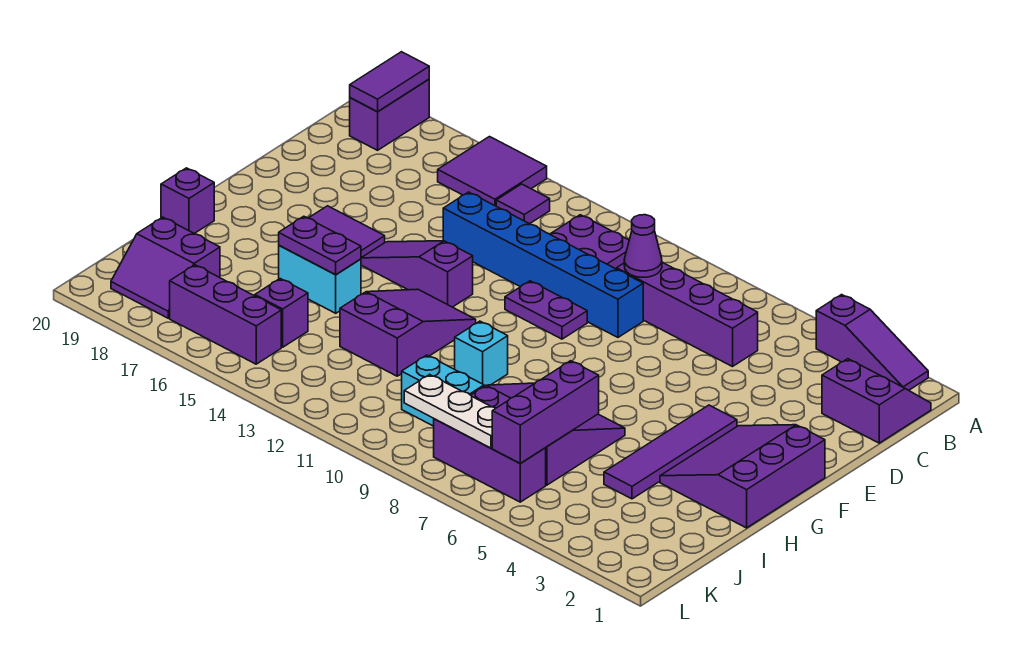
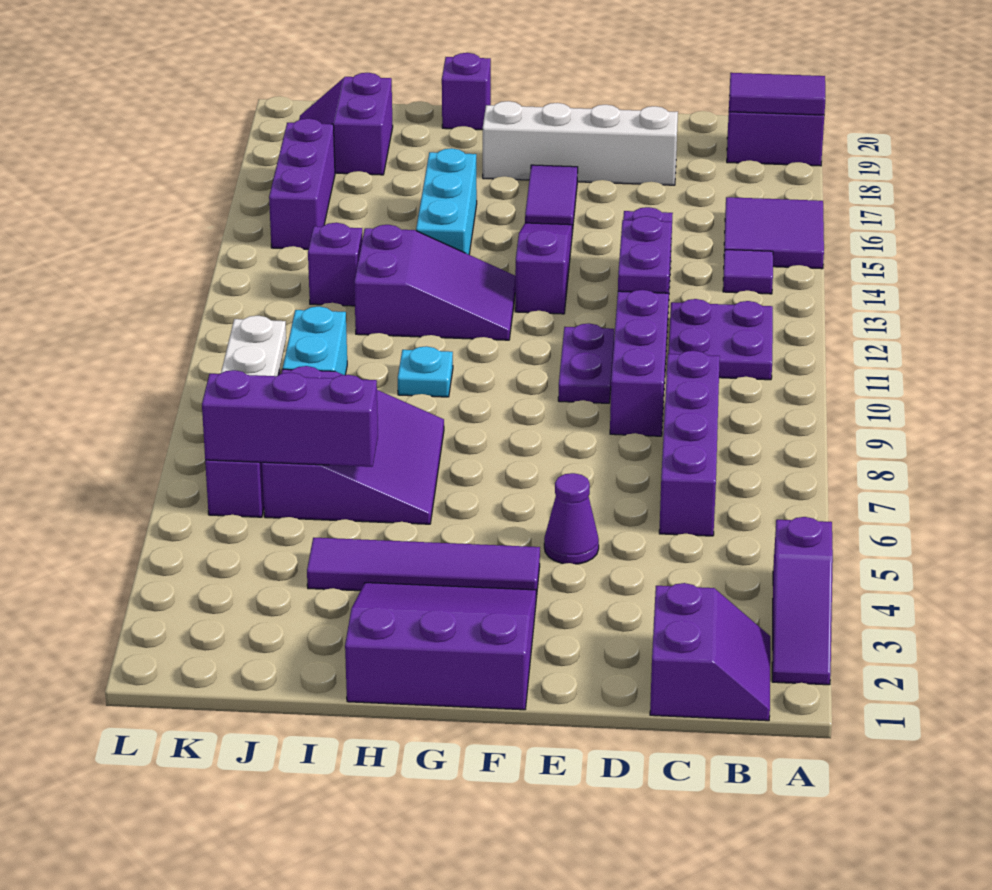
purple cone C9 level 2 -> purple cone E5 level 1
blue brick D9:D14 level 1 -> purple brick D9:D14 level 1
none -> white brick D18:G18 level 1
cyan brick H10 level 1 -> cyan plate H10 level 1
cyan brick H15:H16 level 1 -> cyan brick H14:H16 level 1
purple plate H15:H16 level 2 -> purple plate D12:D13 level 2
purple brick J15 level 1 -> purple brick J13 level 1

